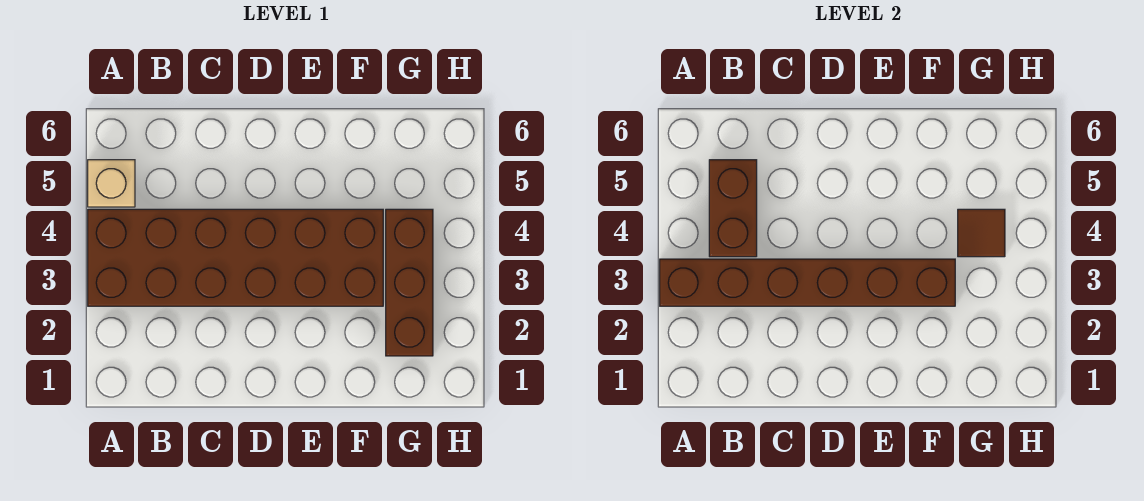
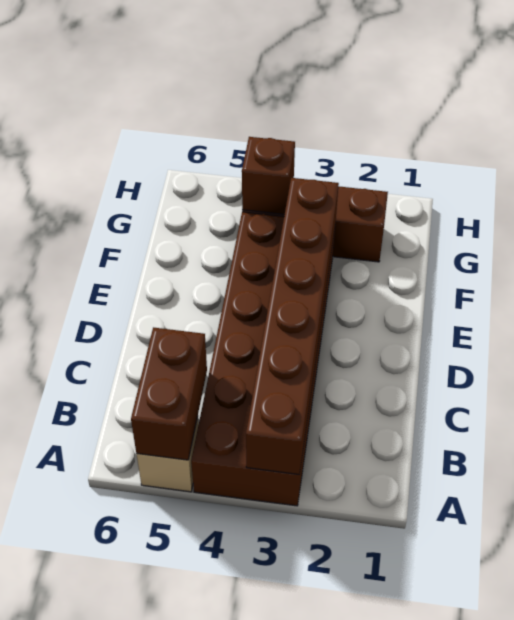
brown brick B4:B5 level 2 -> brown brick A5:B5 level 2
brown tile G4 level 2 -> brown brick G4 level 2

